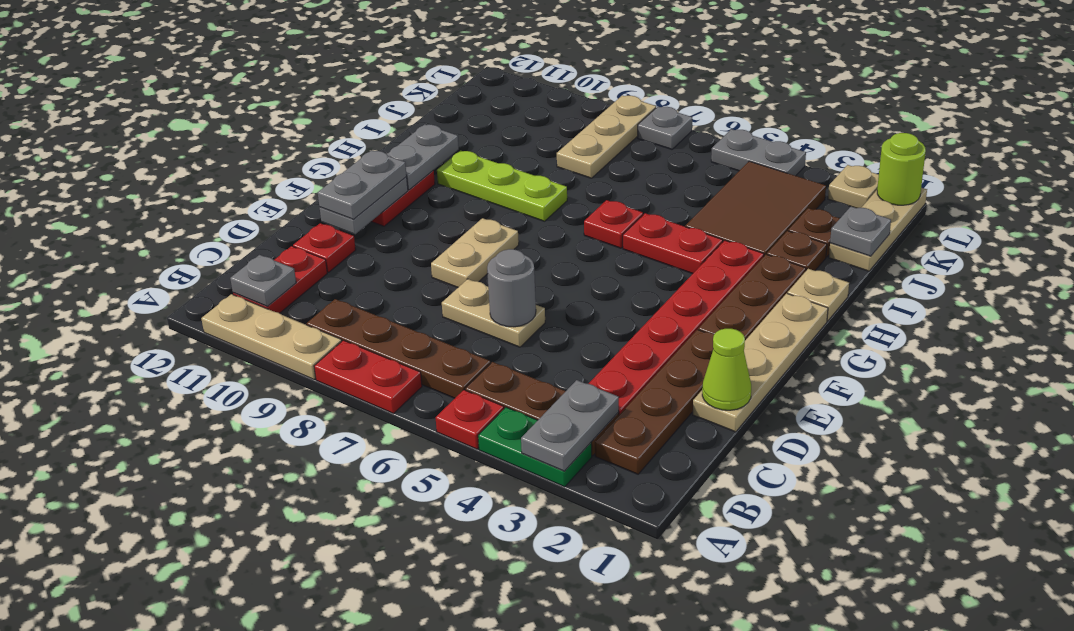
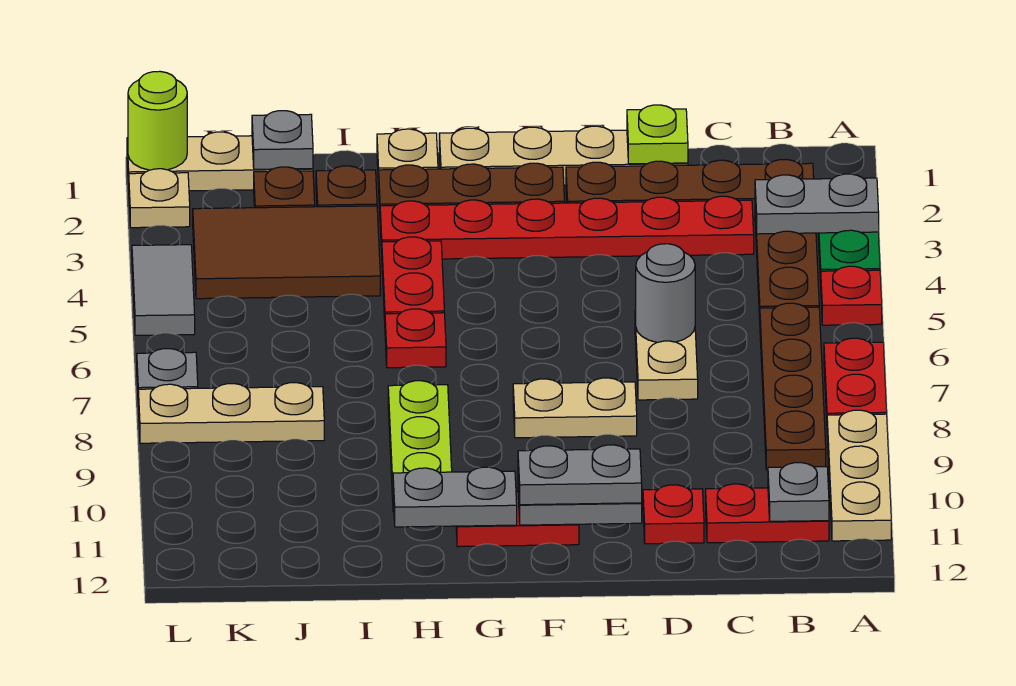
lime cone D1 level 2 -> lime plate D1 level 2
grey plate L4:L5 level 1 -> grey tile L4:L5 level 1

